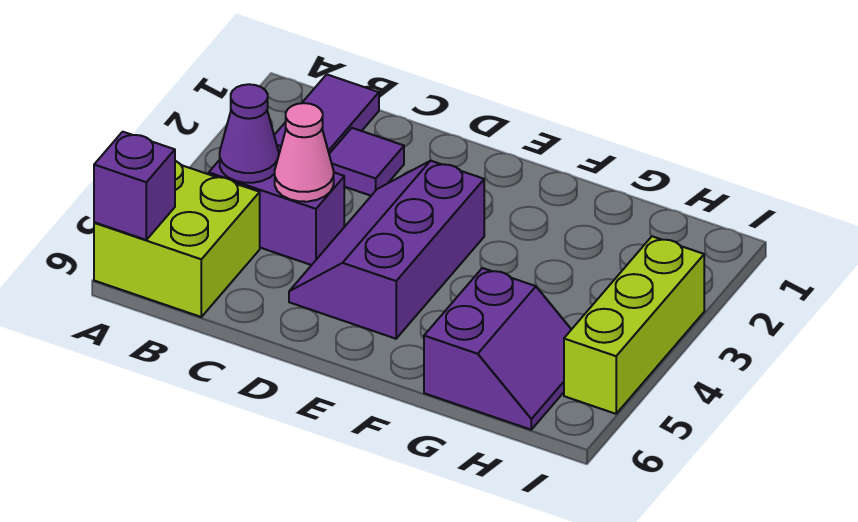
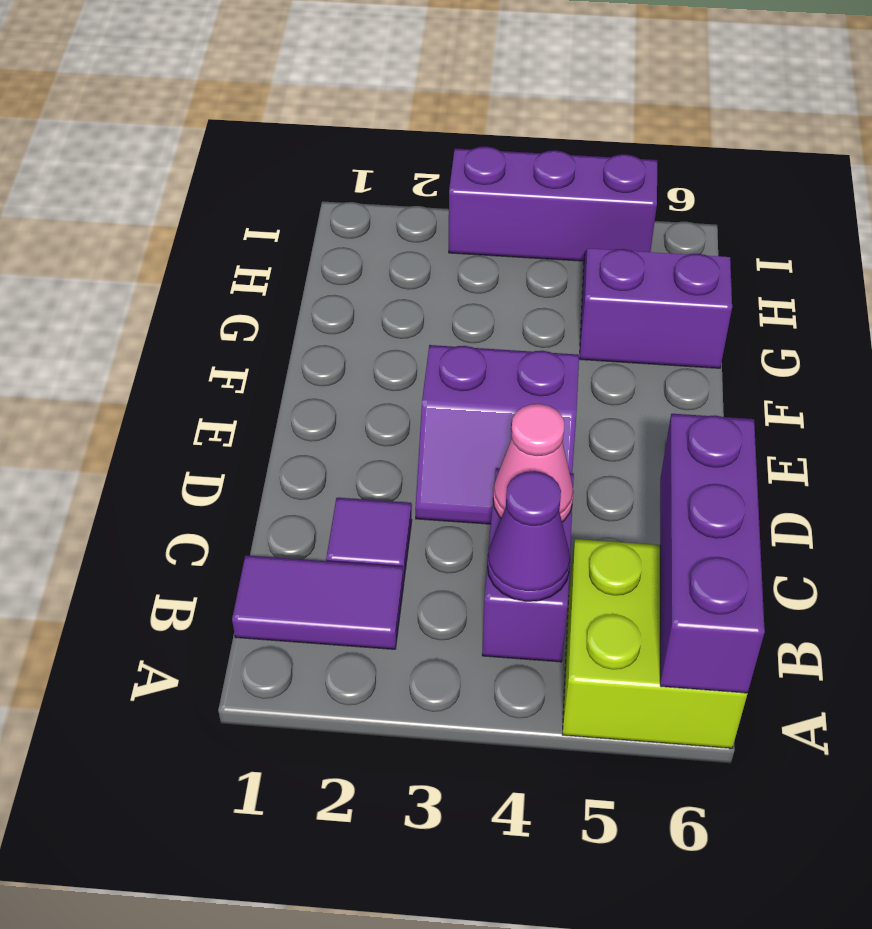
purple brick A6 level 2 -> purple brick A6:C6 level 2
purple slope D3:E5 level 1 top E -> purple slope D3:E4 level 1 top E
lime brick I3:I5 level 1 -> purple brick I3:I5 level 1

